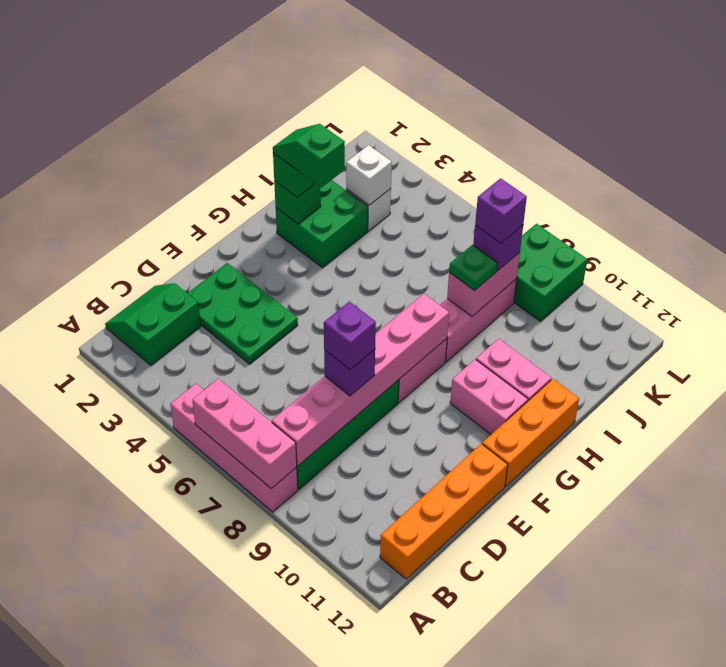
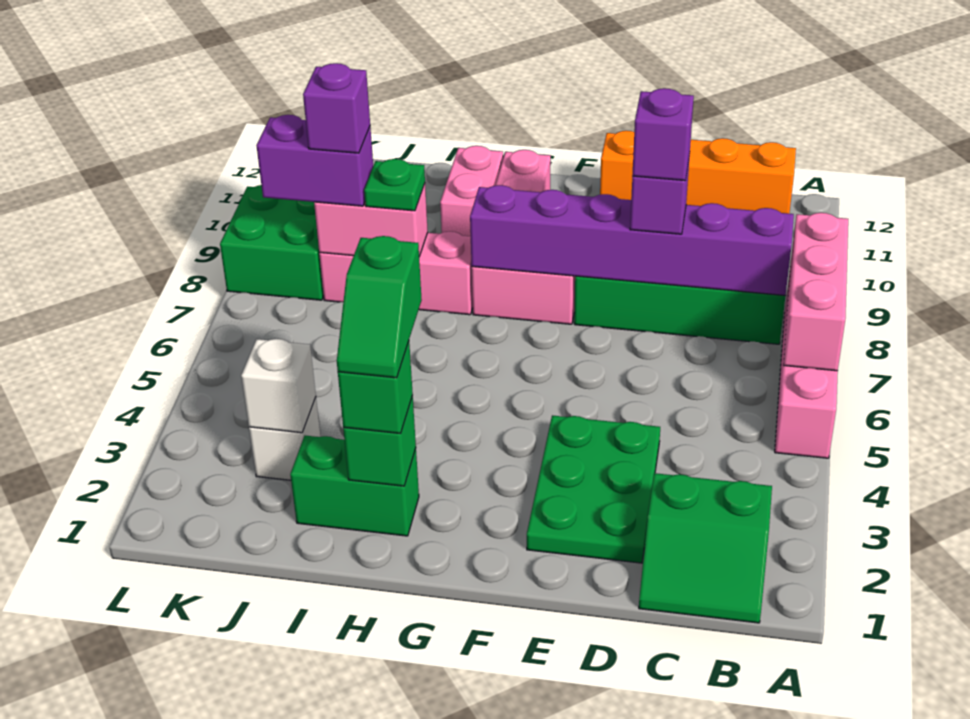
pink brick B8:G8 level 2 -> purple brick B8:G8 level 2
orange brick F12:H12 level 1 -> none
green brick H2:I3 level 1 -> green brick H2:I2 level 1
purple brick J8 level 3 -> purple brick J8:K8 level 3

